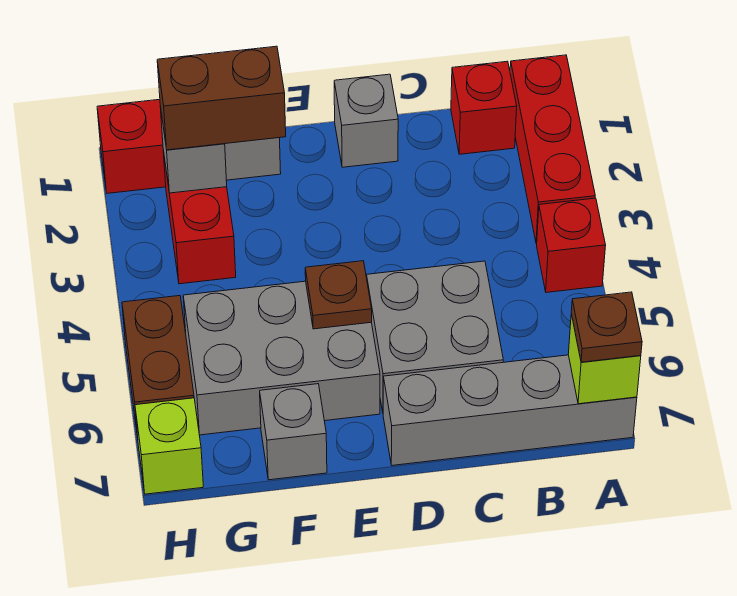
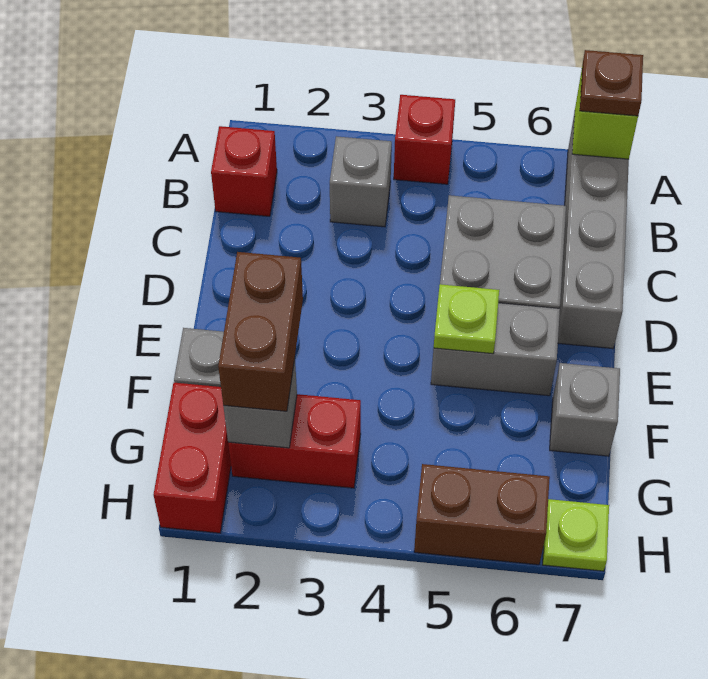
red brick A1:A3 level 1 -> none
grey brick D1 level 1 -> grey brick B3 level 1
grey brick E5:G6 level 1 -> grey brick E5:E6 level 1
brown plate E5 level 2 -> lime plate E5 level 2
lime brick H7 level 1 -> lime plate H7 level 1

